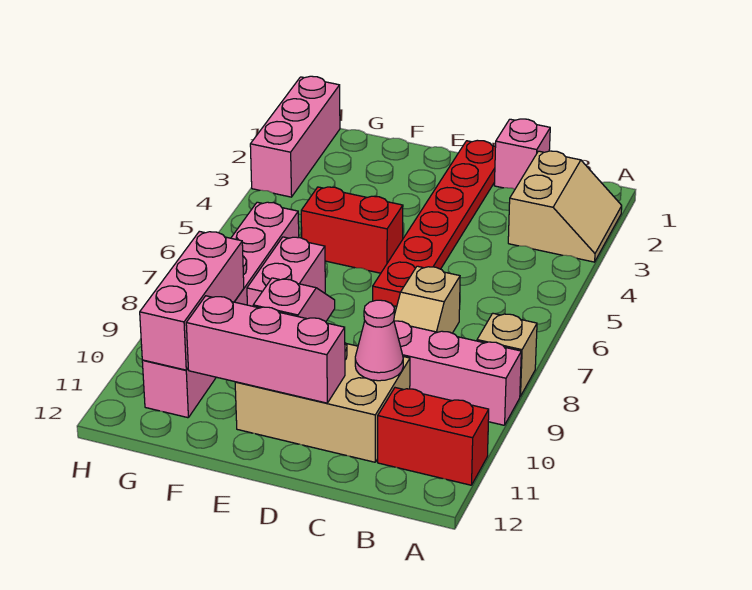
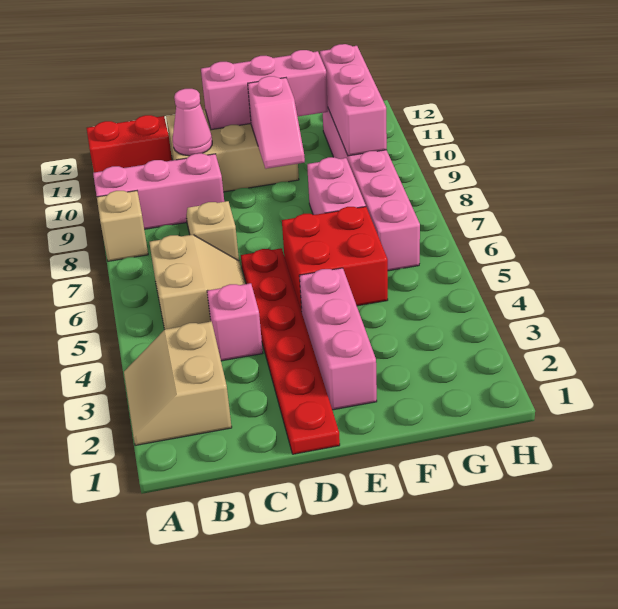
none -> tan slope B5:C6 level 1 top B
pink brick C1 level 1 -> pink brick C4 level 1
red brick E5:F5 level 1 -> red brick E5:F6 level 1
pink brick H1:H3 level 1 -> pink brick E2:E4 level 1

